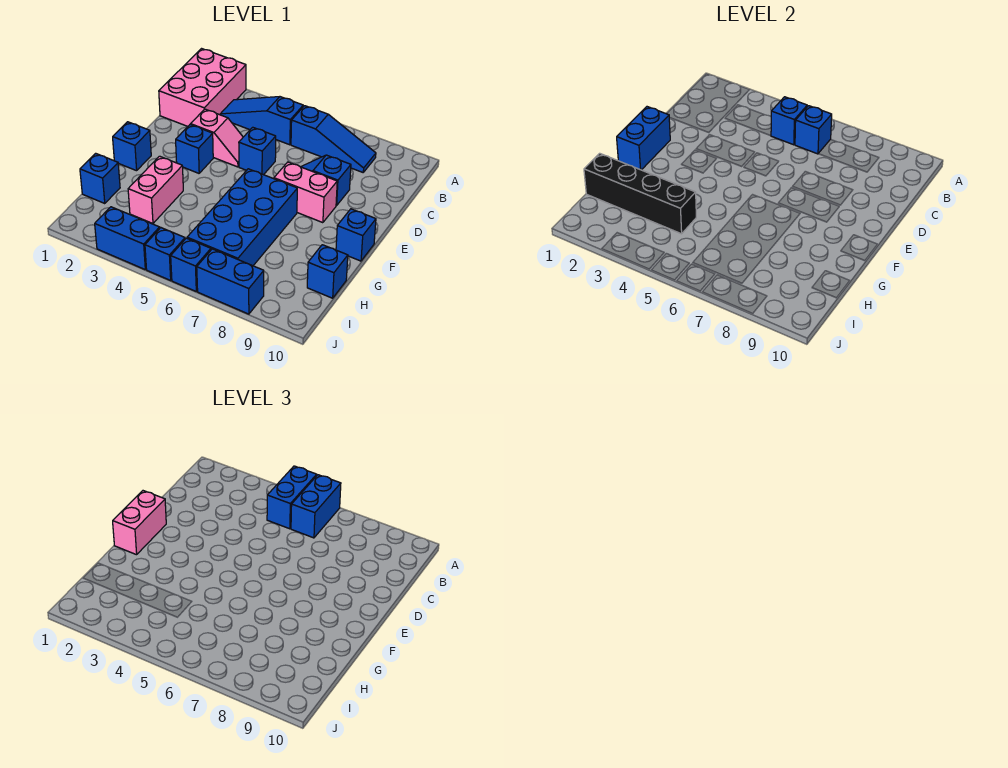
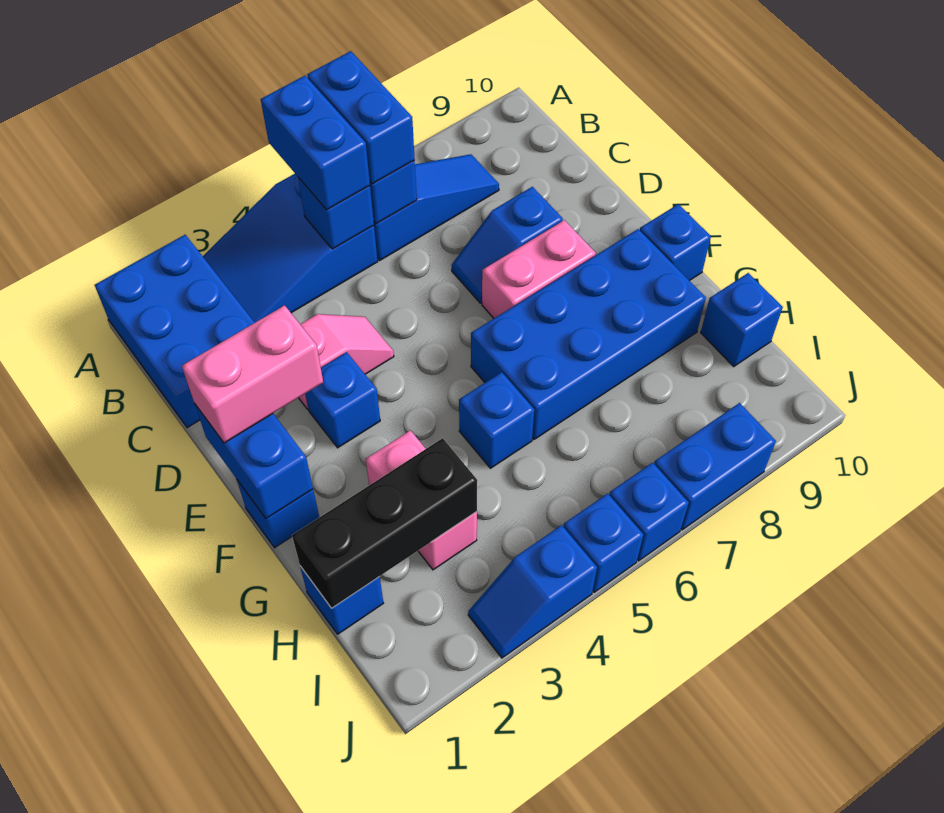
pink brick A1:C2 level 1 -> blue brick A1:C2 level 1
blue slope B3:B5 level 1 top 5 -> blue slope A3:B5 level 1 top 5
blue brick D5 level 1 -> blue brick G5 level 1
pink brick E1:F1 level 3 -> pink brick E1:E2 level 3
blue brick F6:I7 level 1 -> blue brick F6:G9 level 1
black brick H1:H4 level 2 -> black brick H1:H3 level 2
blue brick J3:J4 level 1 -> blue slope J3:J4 level 1 top 4

